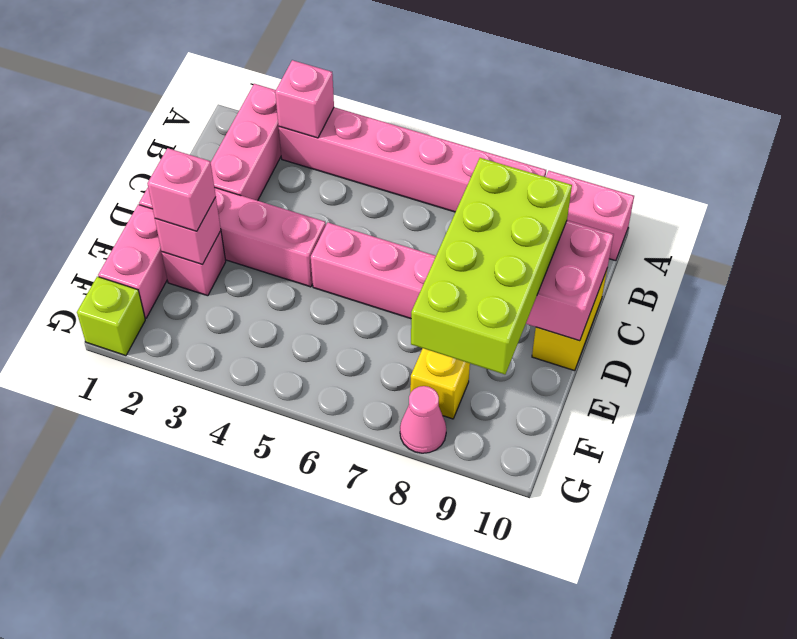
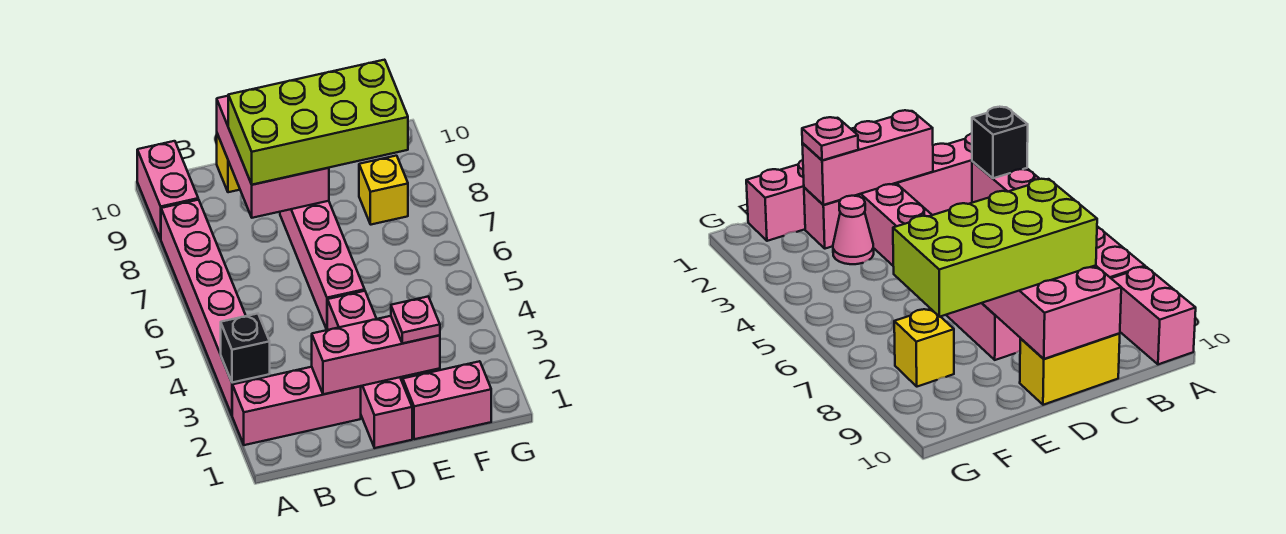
pink brick A3 level 2 -> black brick A3 level 2
pink brick E2 level 2 -> pink brick C2:E2 level 2
pink brick E2 level 3 -> pink plate E2 level 3
lime brick G1 level 1 -> none
pink cone G8 level 1 -> pink cone E3 level 1

